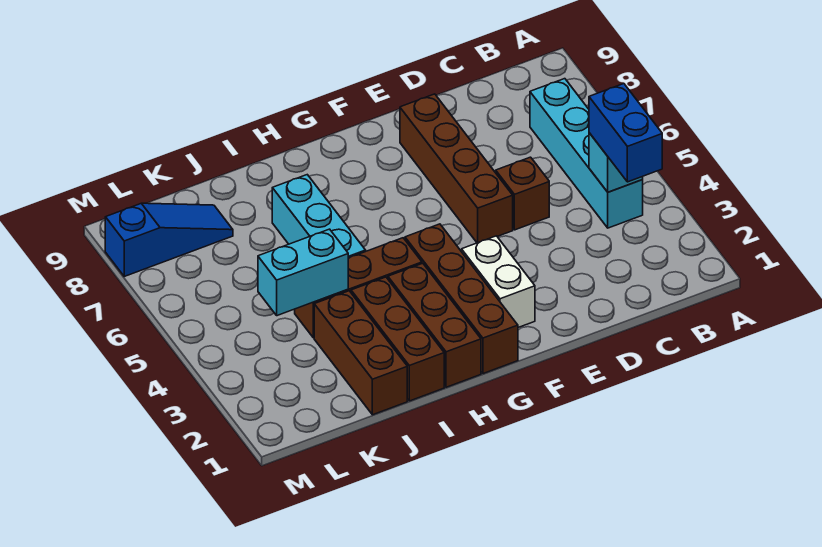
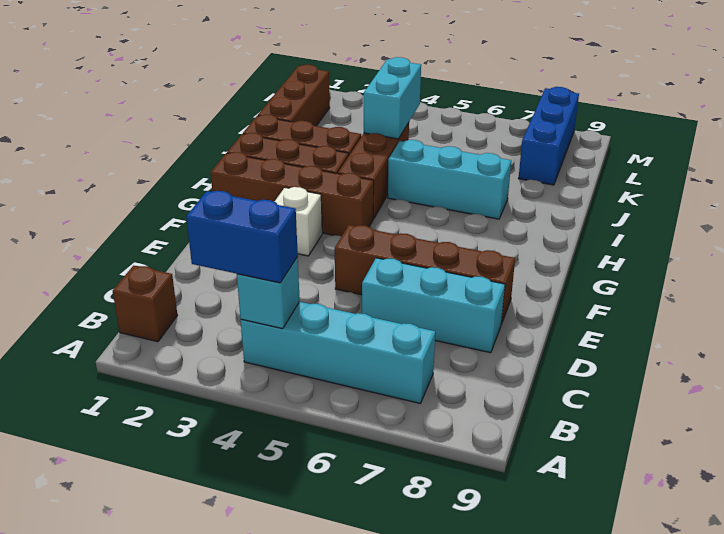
brown brick D5 level 1 -> brown brick B1 level 1
none -> cyan brick D6:D8 level 1
white brick F2:F3 level 1 -> white brick F3 level 1
brown brick J1:J3 level 1 -> brown brick J1:L1 level 1
blue slope K8:M8 level 1 top M -> blue brick K8:M8 level 1

